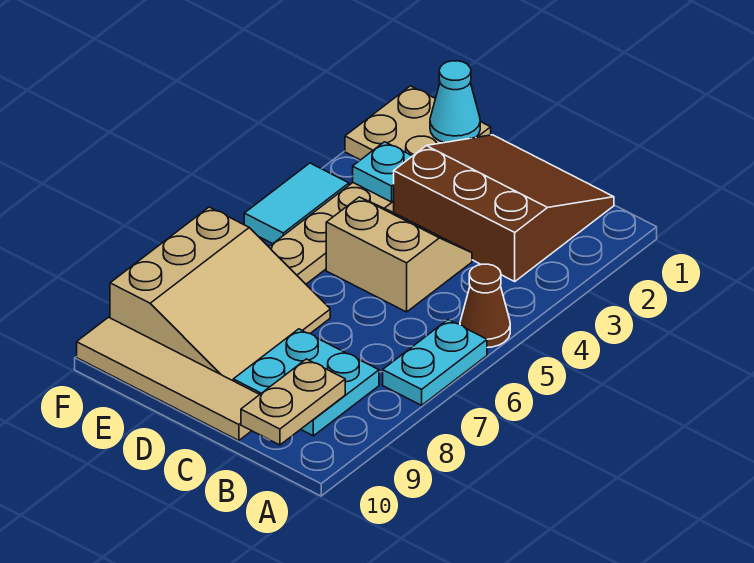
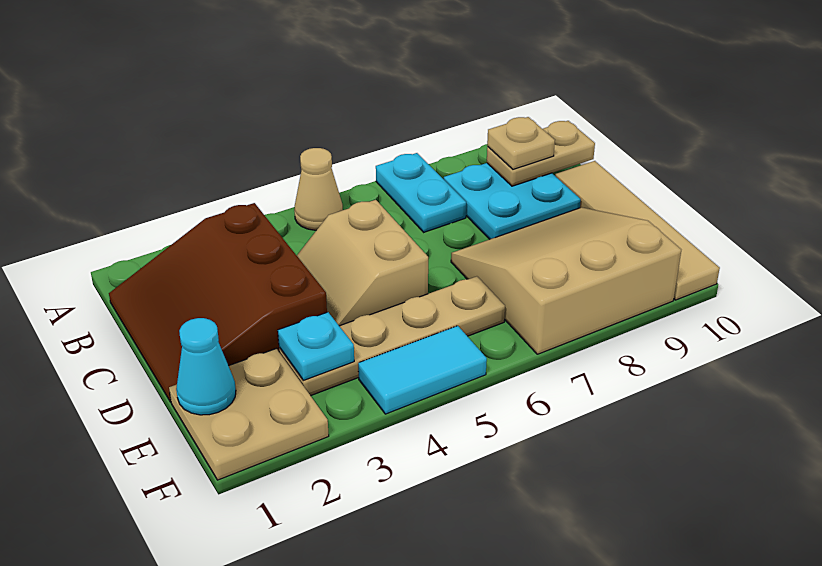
brown cone A5 level 1 -> tan cone A5 level 1
cyan plate A6:A7 level 1 -> cyan plate A7:B7 level 1
none -> tan plate B9 level 3

